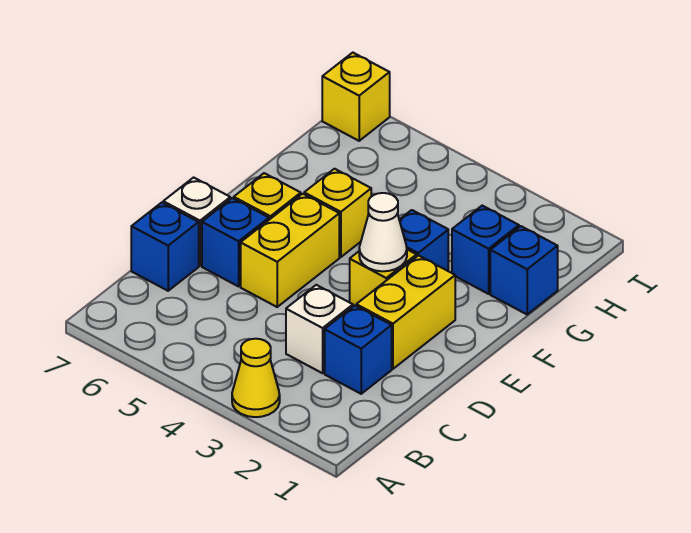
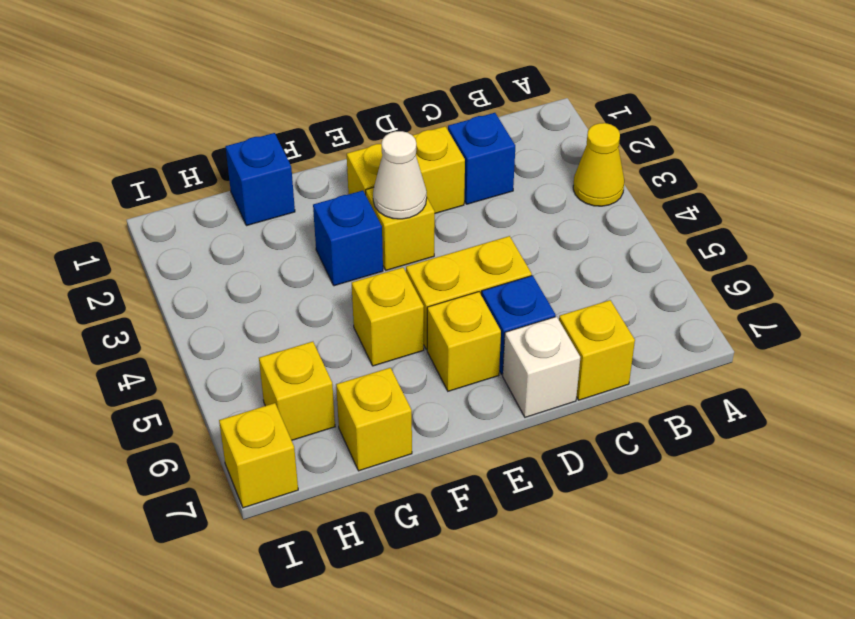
white brick C3 level 1 -> none
blue brick C7 level 1 -> yellow brick C7 level 1
blue brick G2 level 1 -> none
none -> yellow brick G7 level 1
none -> yellow brick H6 level 1

